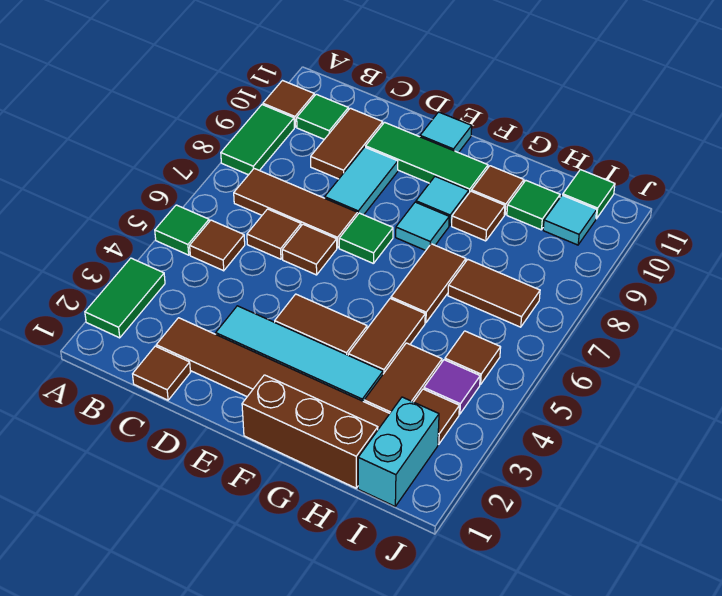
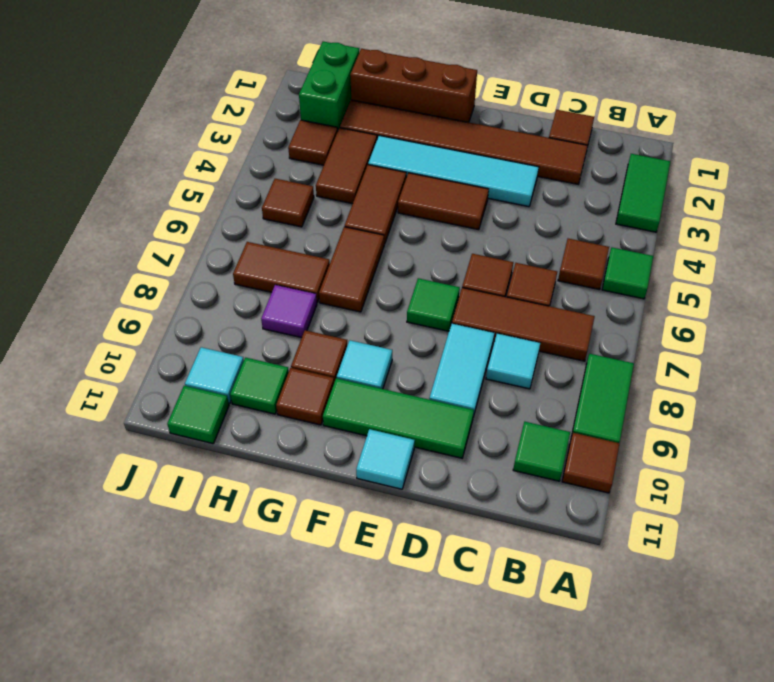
brown tile C9:C10 level 1 -> none
cyan tile F8 level 1 -> cyan tile C8 level 1
cyan brick I1:I2 level 1 -> green brick I1:I2 level 1
purple tile I4 level 1 -> purple tile H8 level 1

